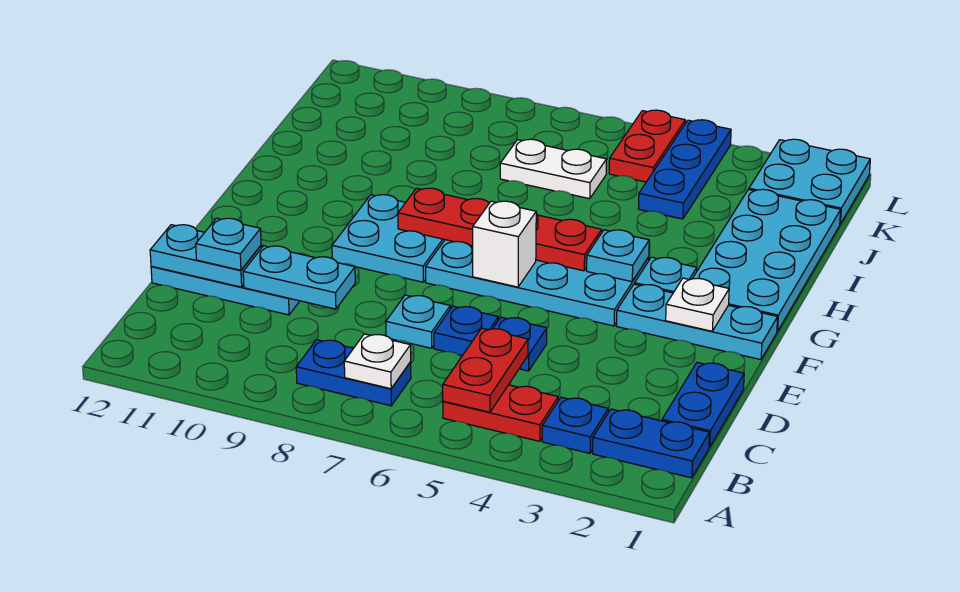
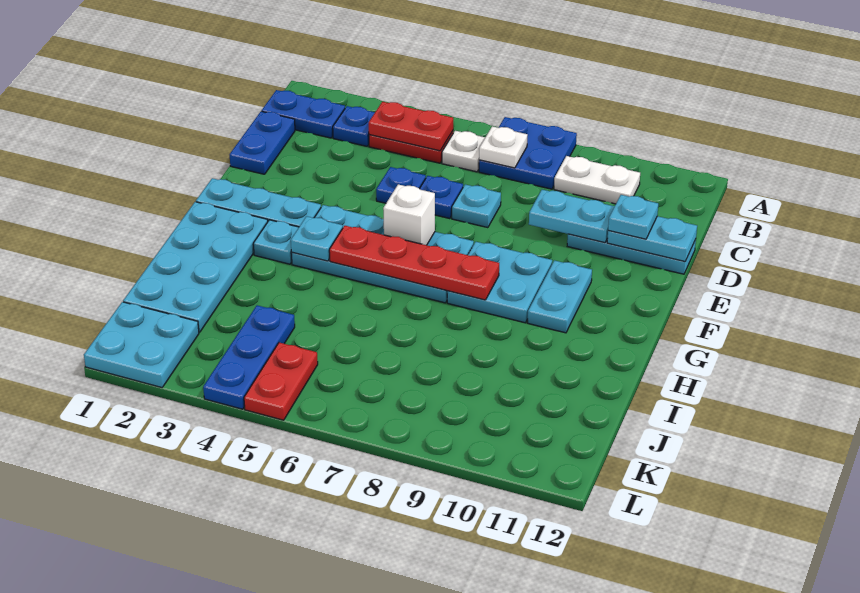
red plate B5:C5 level 2 -> red plate B4:B5 level 2
blue plate B7:B8 level 1 -> blue plate A7:B8 level 1
white plate F2 level 2 -> white plate B6 level 1
none -> cyan plate F10:G10 level 1
white plate J6:J7 level 1 -> white plate B9:B10 level 1

